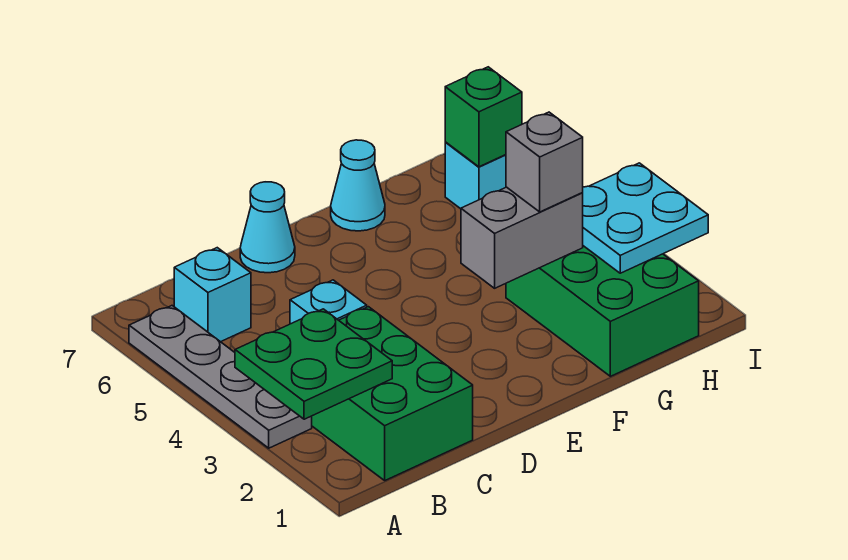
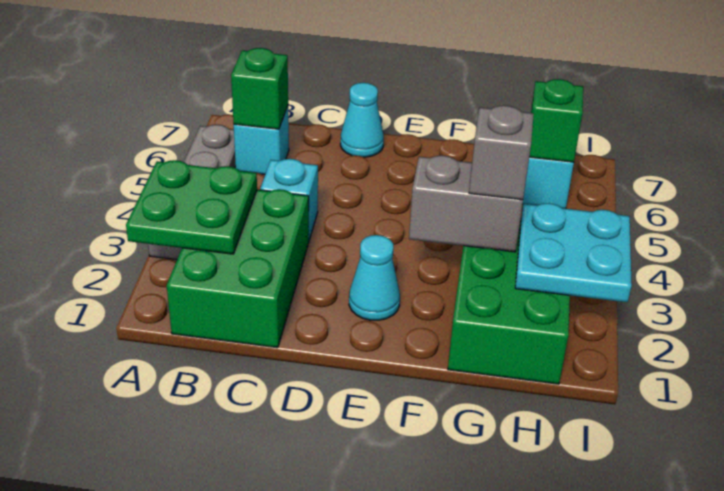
none -> green brick B6 level 2
cyan cone F7 level 1 -> cyan cone E2 level 1

